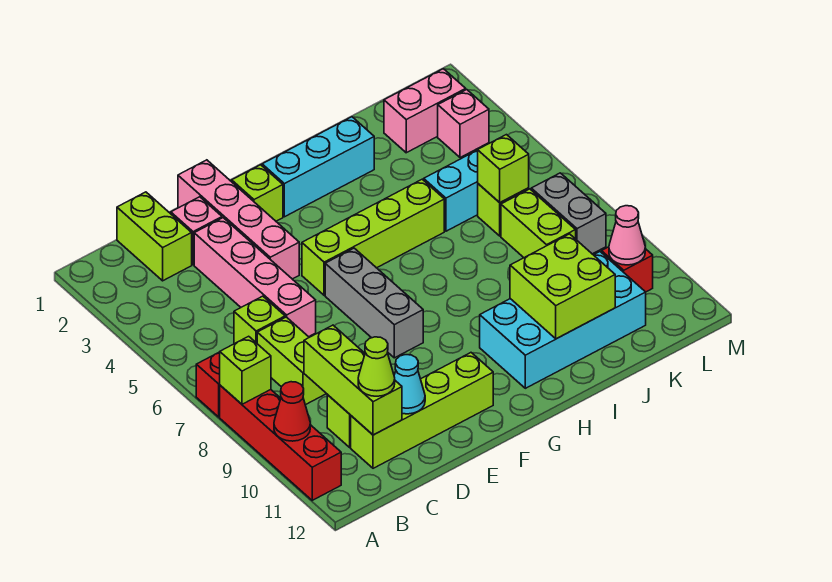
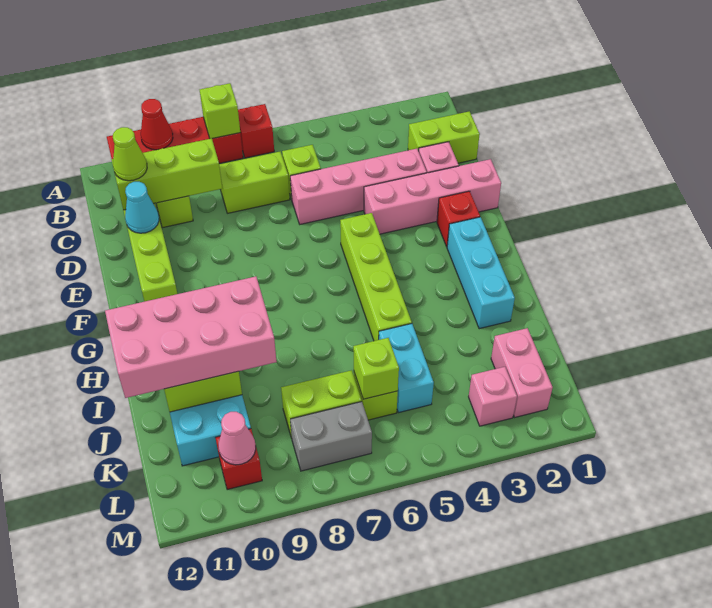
lime brick F2 level 1 -> red brick F2 level 1
grey brick F6:F8 level 1 -> none
none -> pink brick I9:J12 level 3

